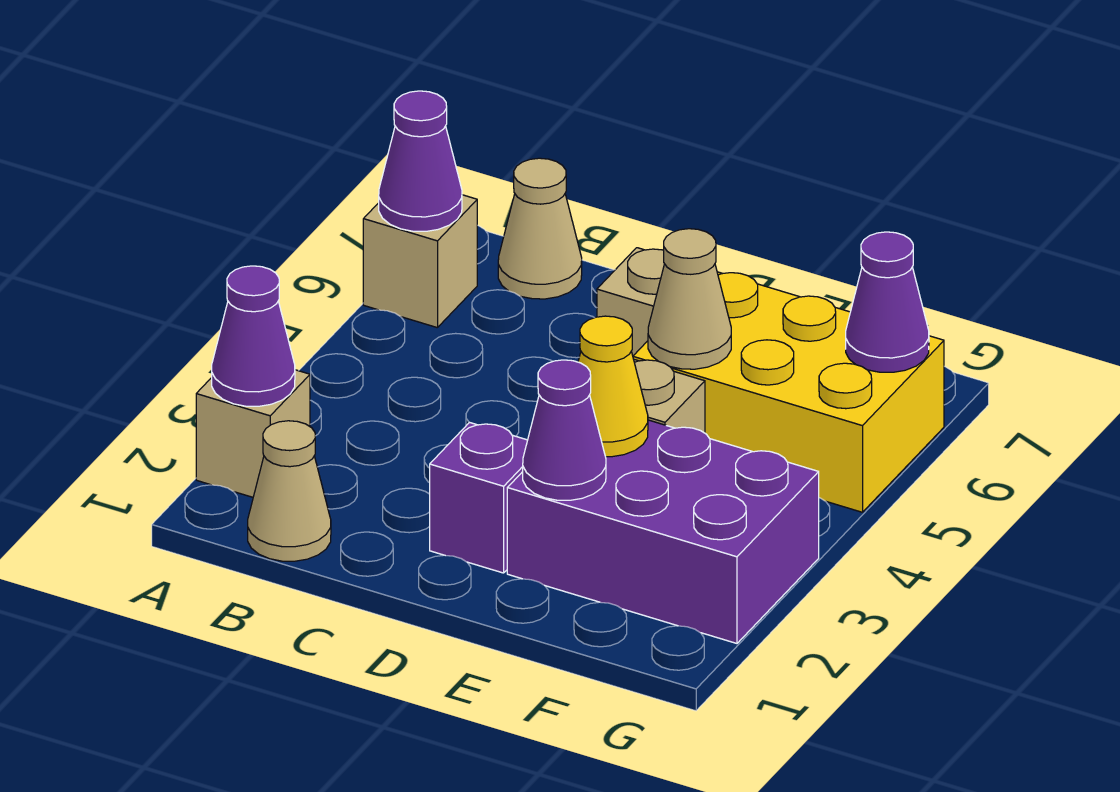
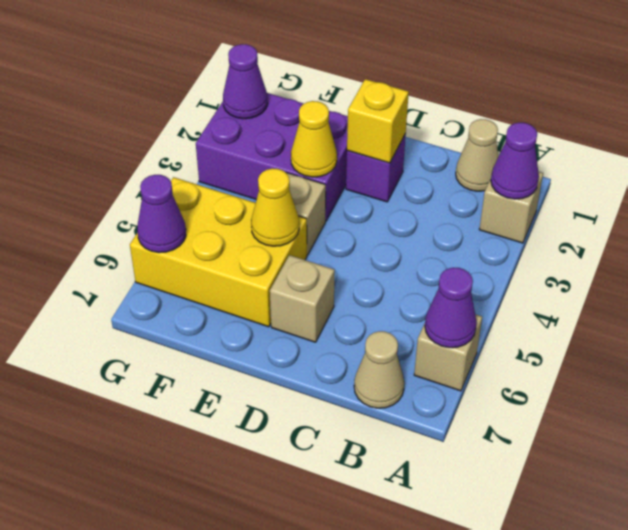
none -> yellow brick D2 level 2
purple cone E2 level 2 -> purple cone G2 level 2
tan cone E5 level 2 -> yellow cone E5 level 2

